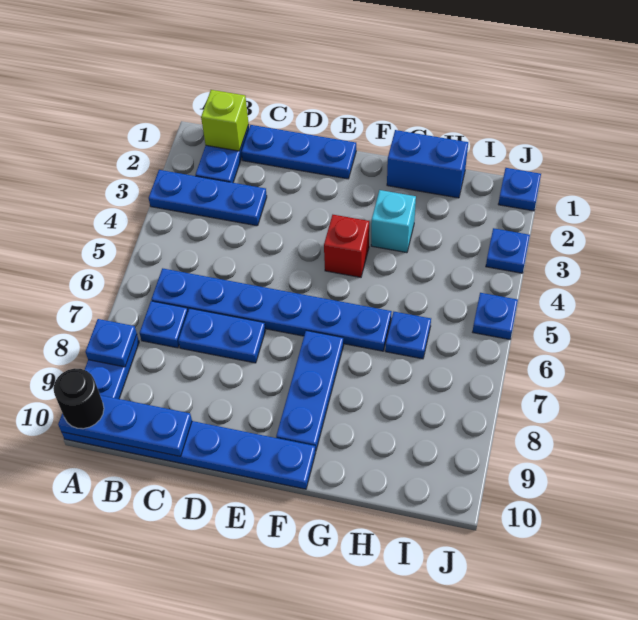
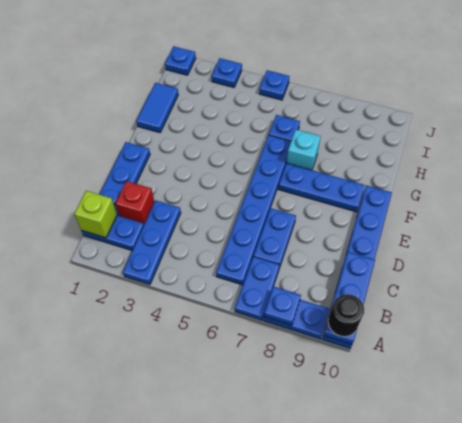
blue plate B7 level 1 -> blue plate A7:B7 level 1
red brick F4 level 1 -> red brick C2 level 1
blue brick G1:H1 level 1 -> blue tile G1:H1 level 1
cyan brick G3 level 1 -> cyan brick G7 level 1

